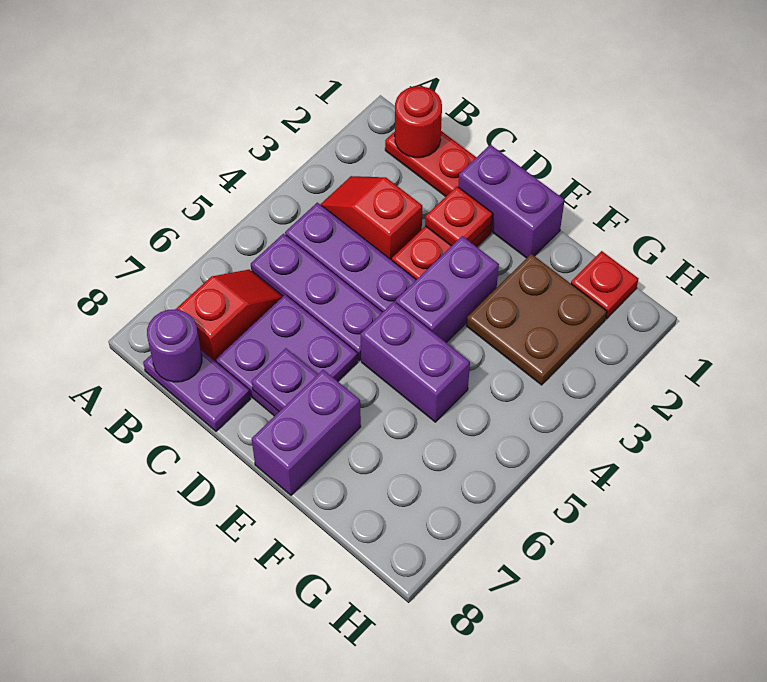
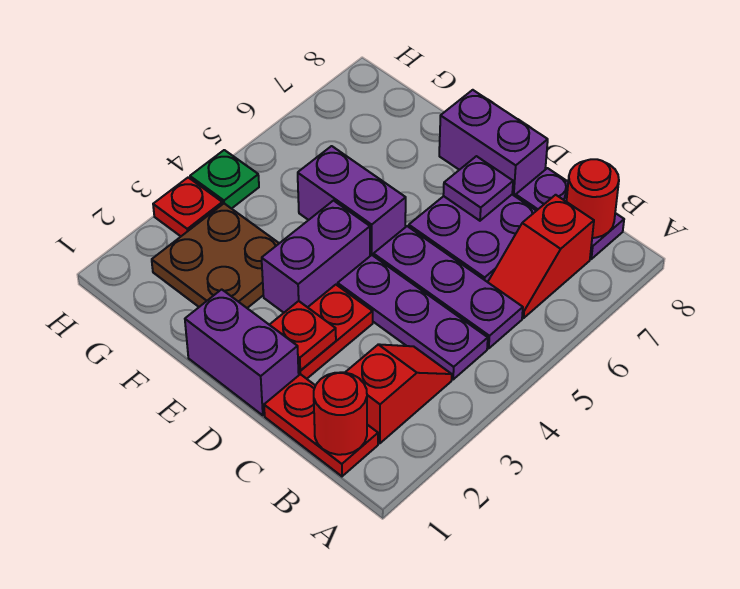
red slope B3:C3 level 1 top C -> red slope B2:B3 level 1 top 2
purple round brick B8 level 2 -> red round brick B8 level 2
purple brick E7:E8 level 1 -> purple brick D8:E8 level 1
red plate G1 level 1 -> red plate H3 level 1
none -> green plate H4 level 1

